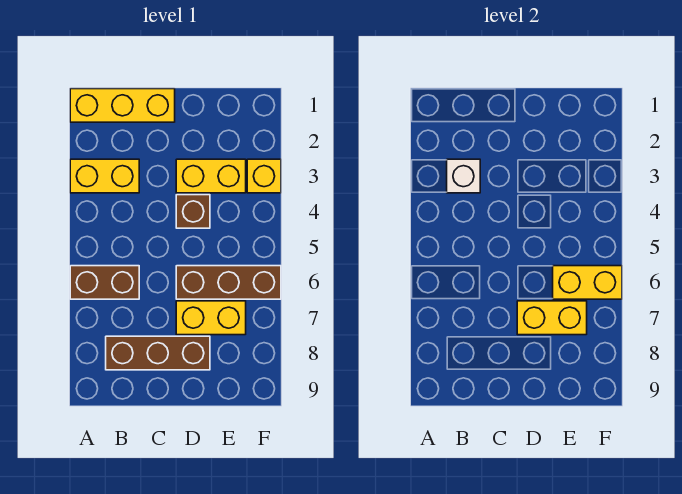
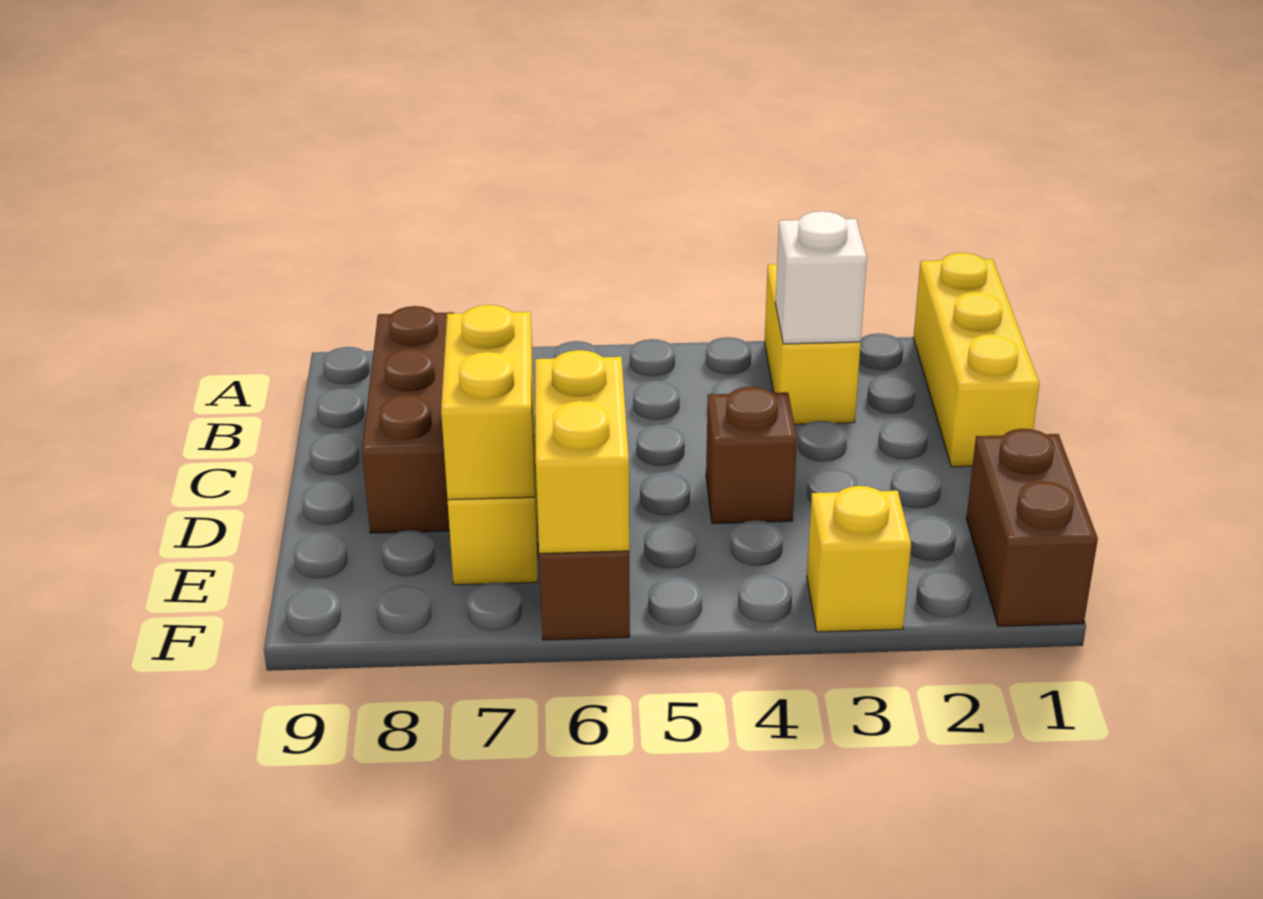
brown brick A6:B6 level 1 -> brown brick E1:F1 level 1
yellow brick D3:E3 level 1 -> none

